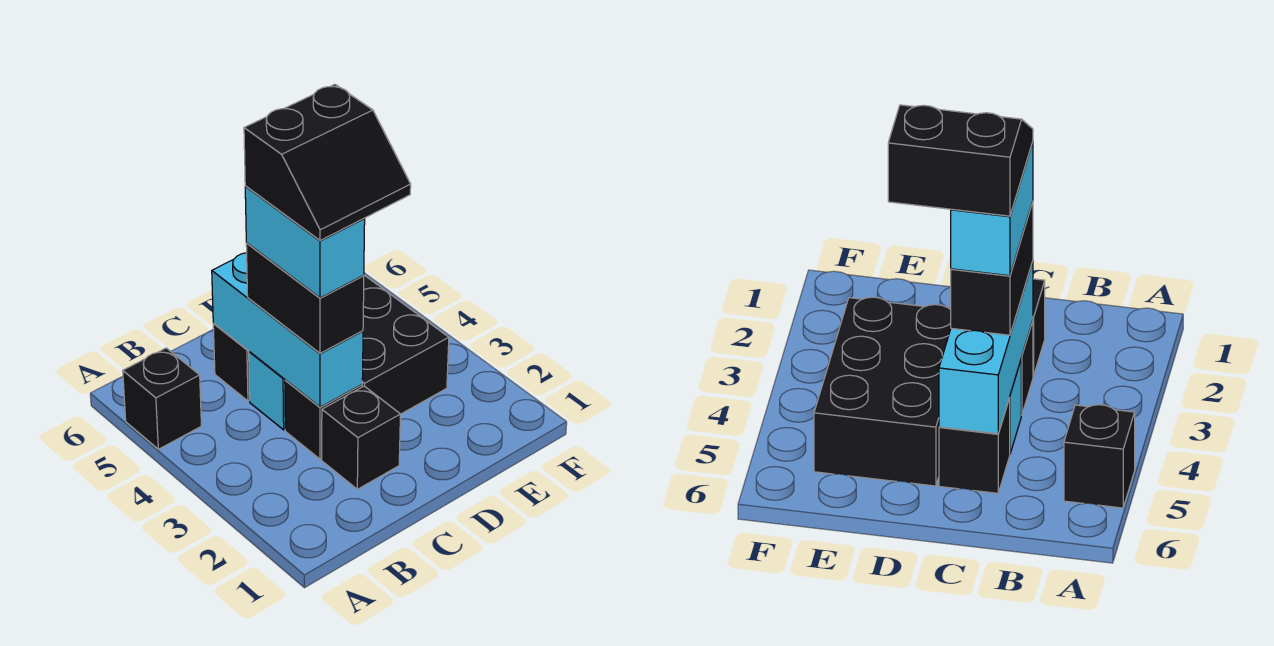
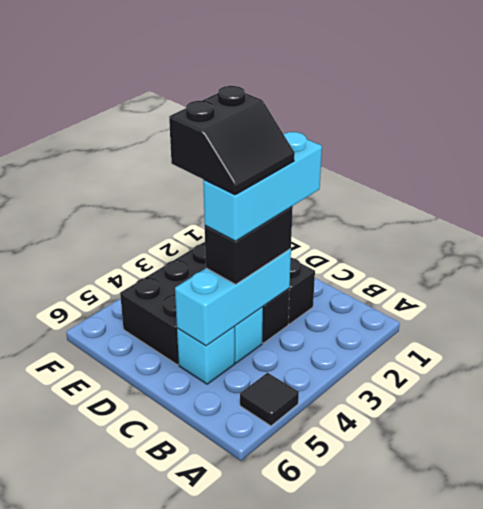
black brick A5 level 1 -> black tile A5 level 1
cyan brick C3:C4 level 4 -> cyan brick C2:C4 level 4
black slope C3:D4 level 5 top 4 -> black slope C3:D4 level 5 top D
black brick C5 level 1 -> cyan brick C5 level 1

